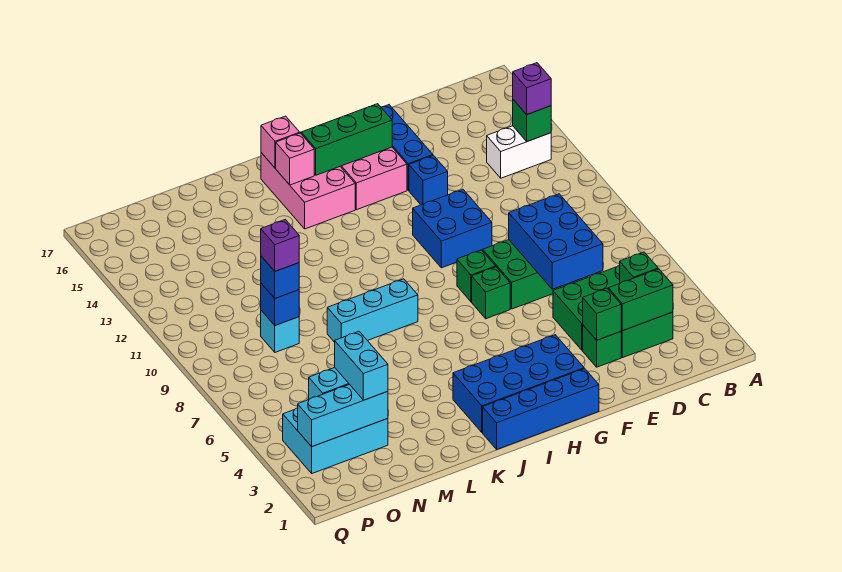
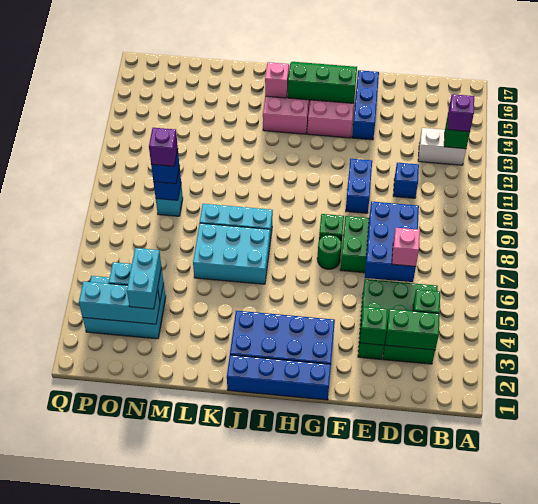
blue brick F10:G11 level 1 -> blue brick F10:F11 level 1
blue brick F13 level 1 -> blue brick D11 level 1
green brick G7 level 1 -> green round brick G7 level 1
none -> cyan brick J6:L7 level 1
pink brick J16 level 2 -> pink brick D6 level 3

